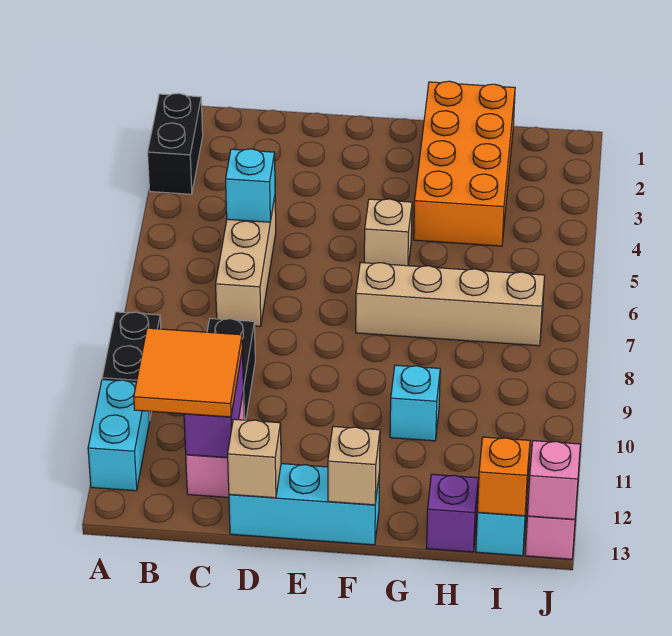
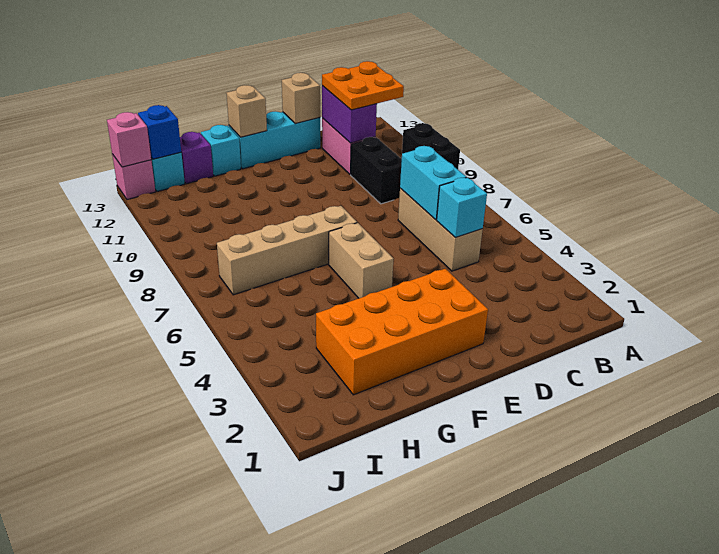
black brick A2:A3 level 1 -> none
cyan brick A11:A12 level 1 -> cyan brick C6:C7 level 2
orange tile B11:C12 level 3 -> orange plate B11:C12 level 3
tan brick F5 level 1 -> tan brick F5:F6 level 1
orange brick G1:H4 level 1 -> orange brick E2:H3 level 1
cyan brick G10 level 1 -> cyan brick G13 level 1
orange brick I13 level 2 -> blue brick I13 level 2

